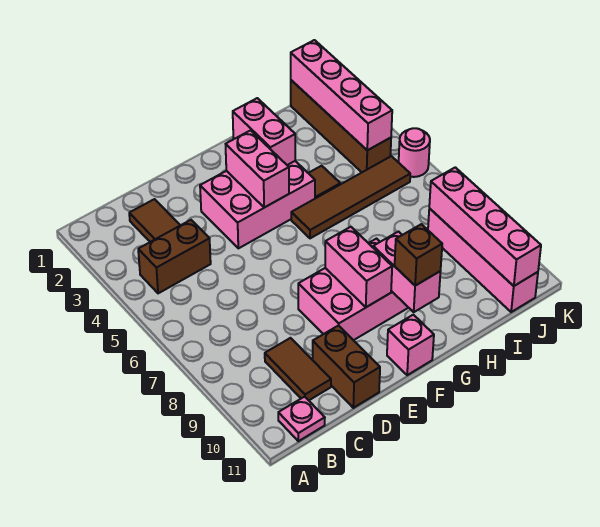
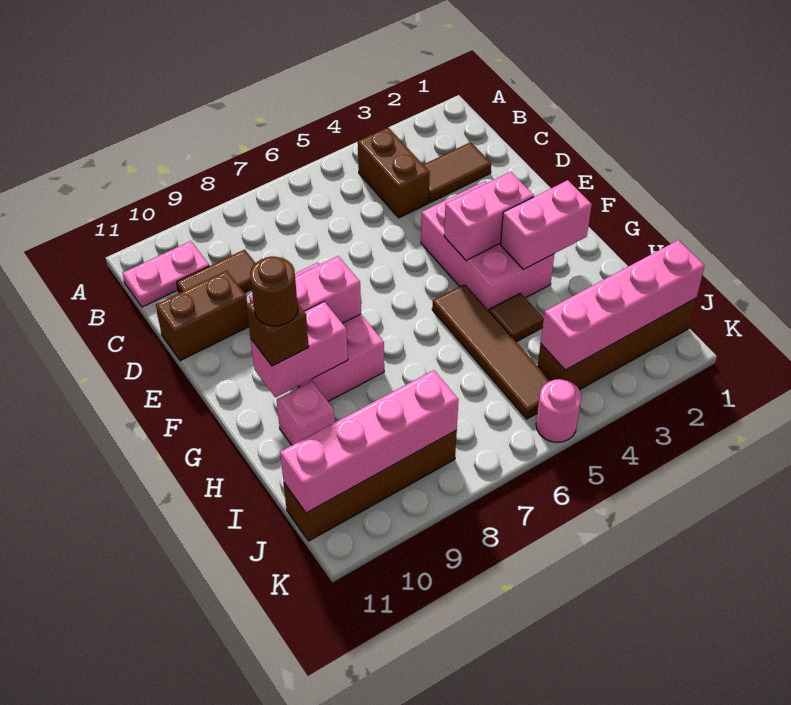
pink plate B11 level 1 -> pink plate B10:B11 level 1
pink brick F11 level 1 -> pink brick H10 level 1
none -> brown round brick G10 level 4
pink brick J8:J11 level 1 -> brown brick J8:J11 level 1

